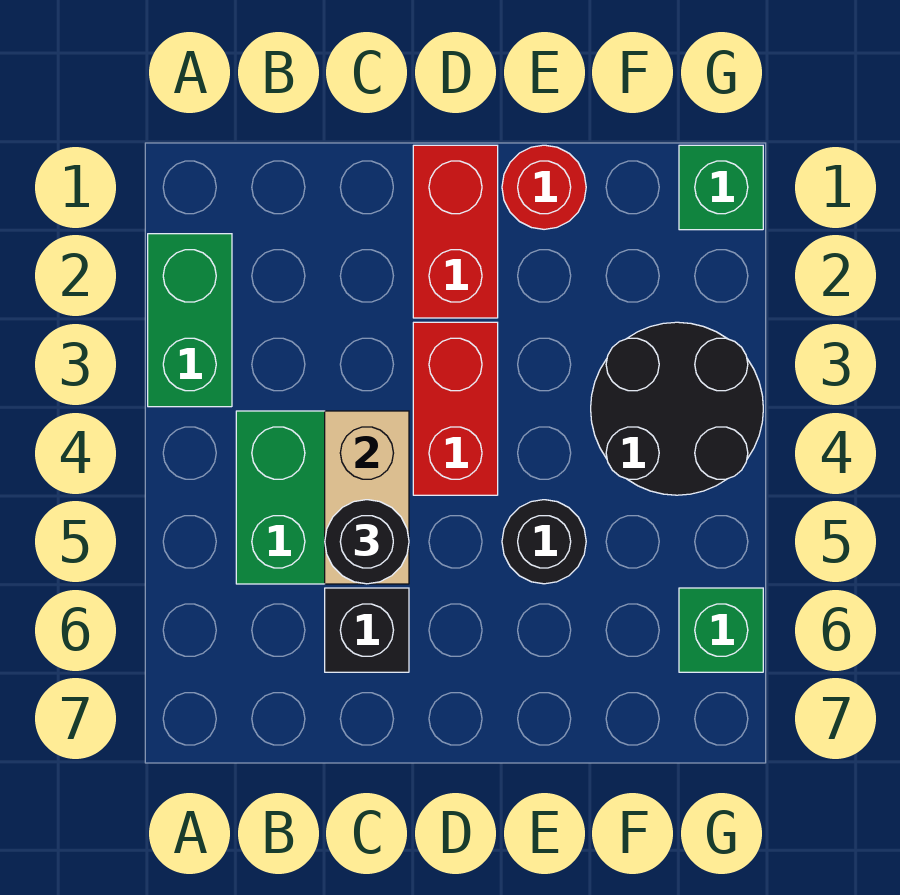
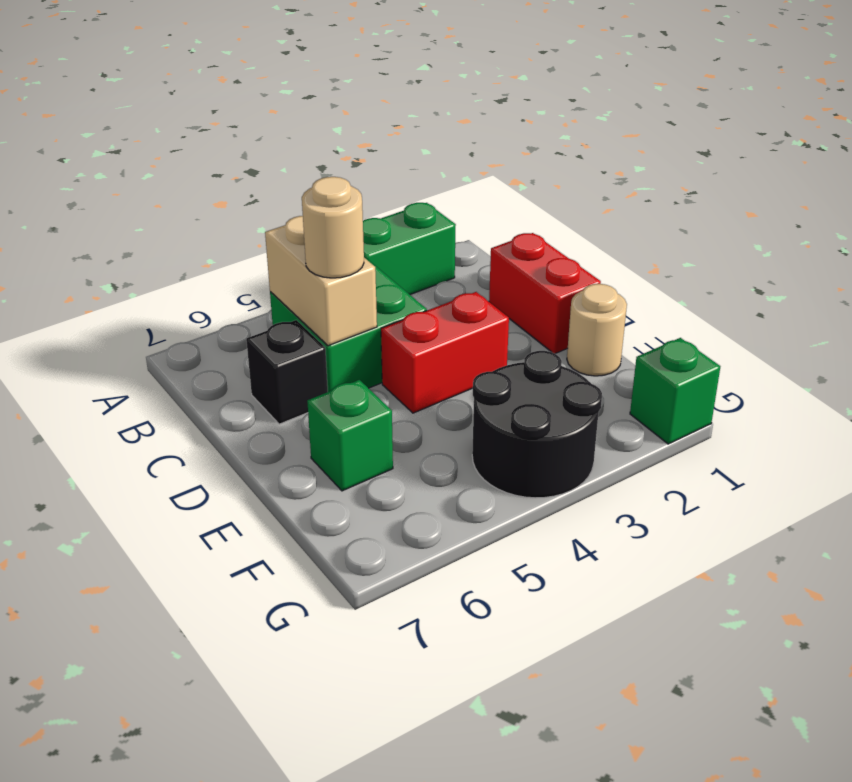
tan brick C4:C5 level 2 -> tan brick B5:C5 level 2
black round brick C5 level 3 -> tan round brick C5 level 3
red brick D1:D2 level 1 -> red brick C1:D1 level 1
red round brick E1 level 1 -> tan round brick E1 level 1
black round brick E5 level 1 -> none
green brick G6 level 1 -> green brick E6 level 1

